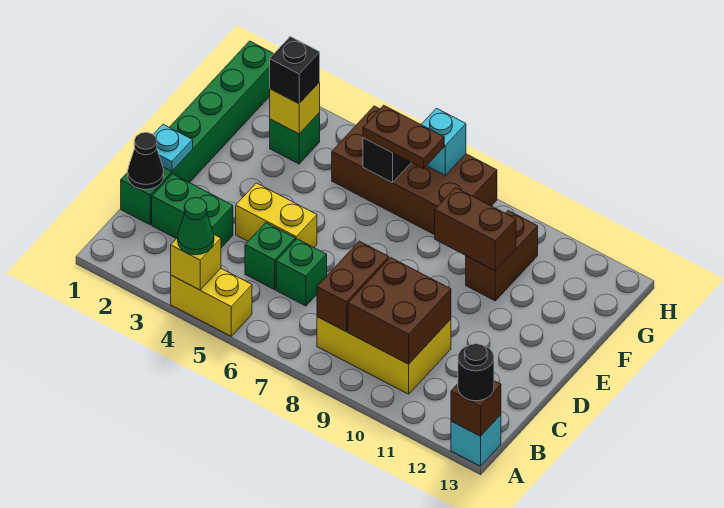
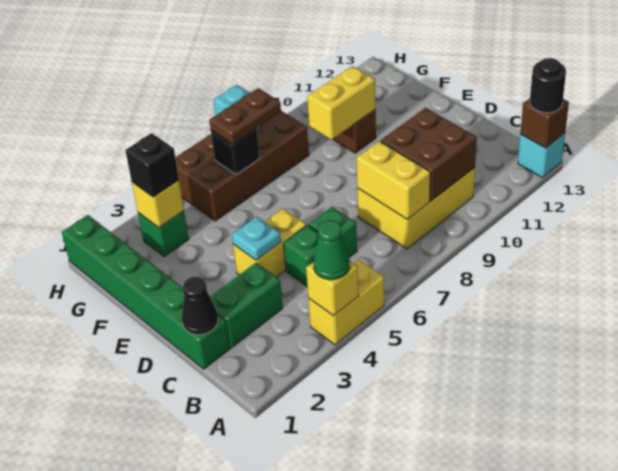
brown brick B8:C8 level 2 -> yellow brick B8:C8 level 2
cyan plate D1 level 2 -> cyan plate D4 level 2
brown brick F9:F10 level 2 -> yellow brick F9:F10 level 2

